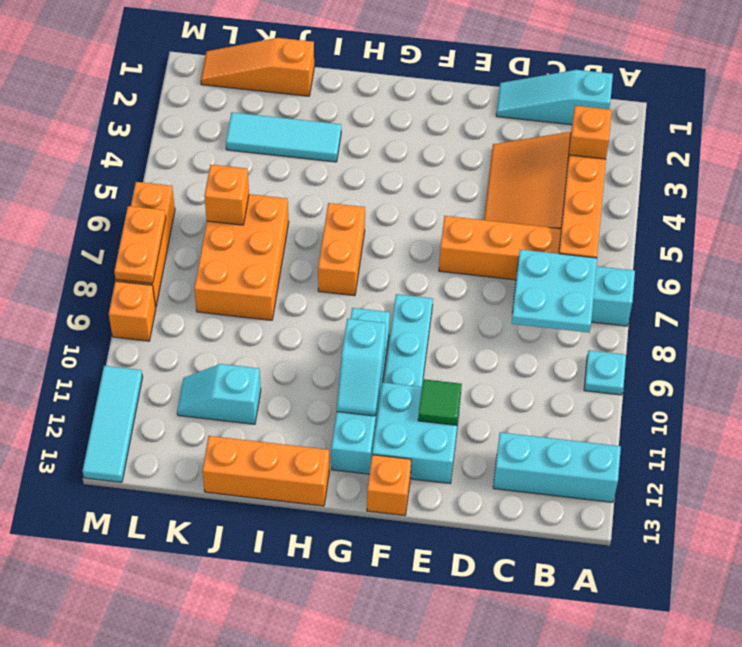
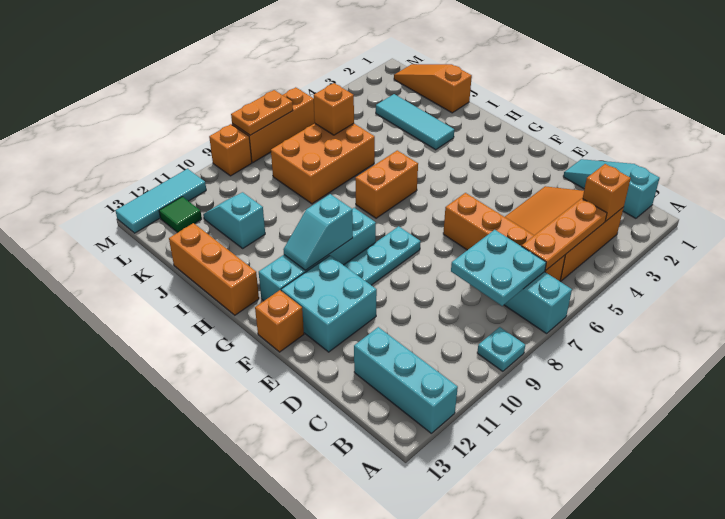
green tile E11 level 2 -> green tile L12 level 1

